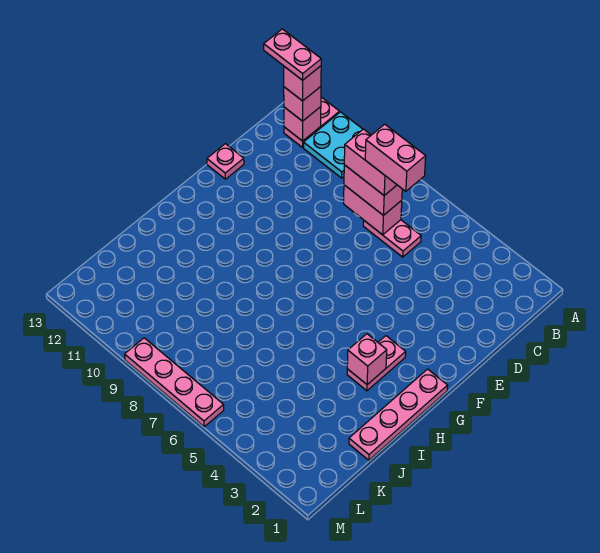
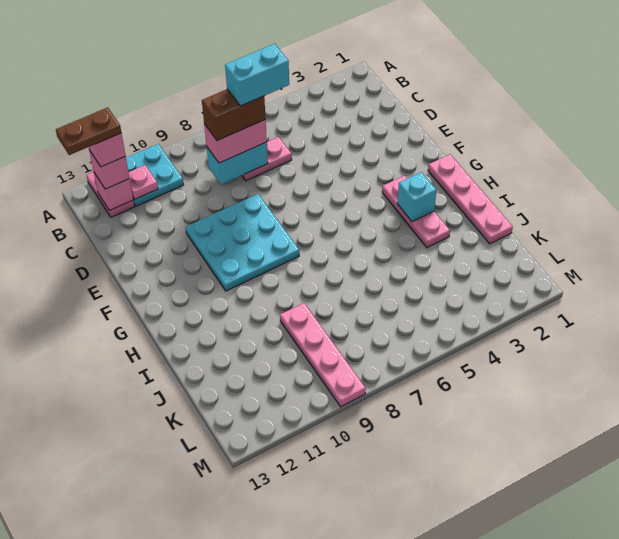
pink plate B12:B13 level 5 -> brown plate B12:B13 level 5
pink brick C6:C7 level 5 -> cyan brick C6:C7 level 5
pink brick C7:C8 level 2 -> cyan brick C7:C8 level 2
pink brick C7:C8 level 4 -> brown brick C7:C8 level 4
none -> cyan plate E8:G10 level 1
pink plate E13 level 1 -> pink plate B11 level 2
pink plate G3:H3 level 1 -> pink plate G3:I3 level 1
pink brick H3 level 2 -> cyan brick H3 level 2
pink plate M6:M9 level 1 -> pink plate J9:M9 level 1

